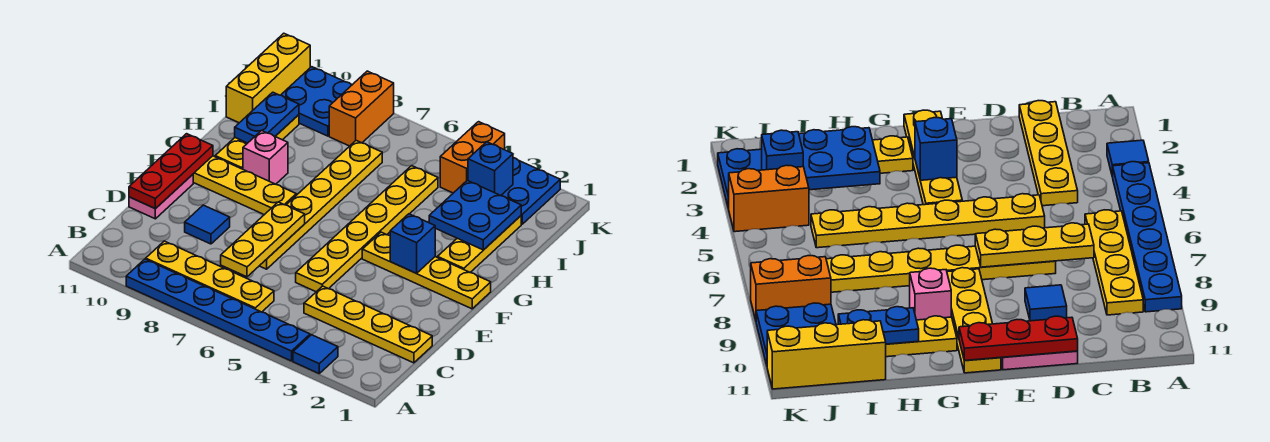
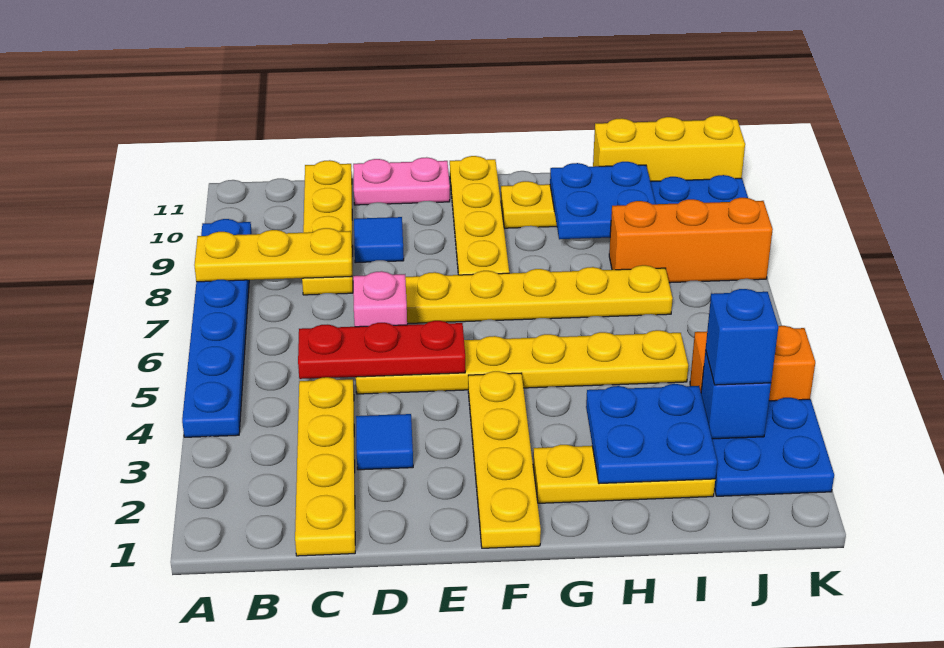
blue tile A3 level 1 -> blue tile D3 level 1
yellow plate B6:B9 level 1 -> yellow plate C8:C11 level 1
yellow plate C7:E7 level 2 -> yellow plate A8:C8 level 2
red plate D11:F11 level 2 -> red plate C5:E5 level 2
blue brick F3 level 2 -> blue brick J3 level 3
pink brick G9 level 1 -> pink brick D6 level 1
blue plate H10:I10 level 2 -> blue plate H9:I10 level 2
orange brick J8:K8 level 1 -> orange brick I8:K8 level 1

